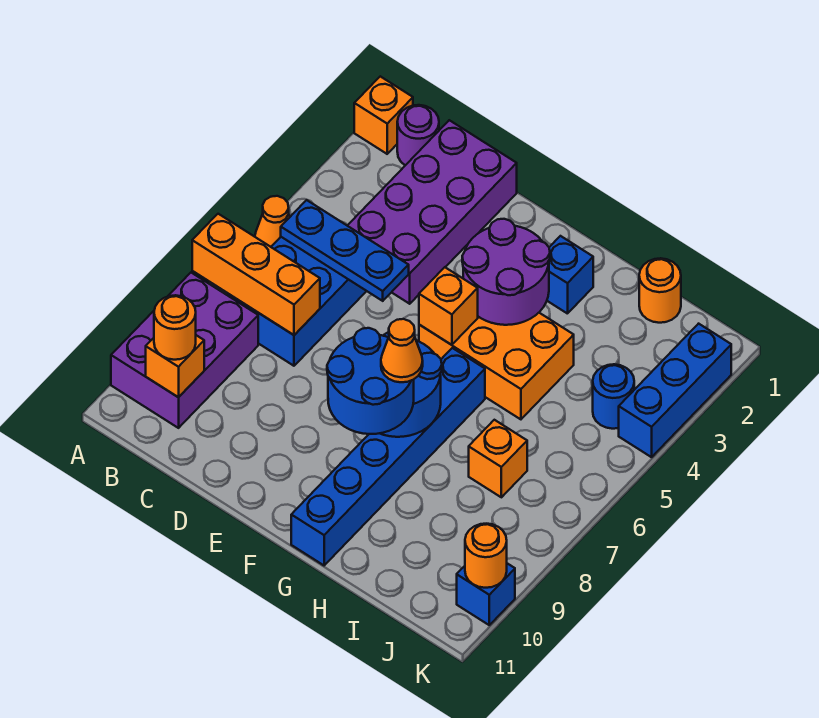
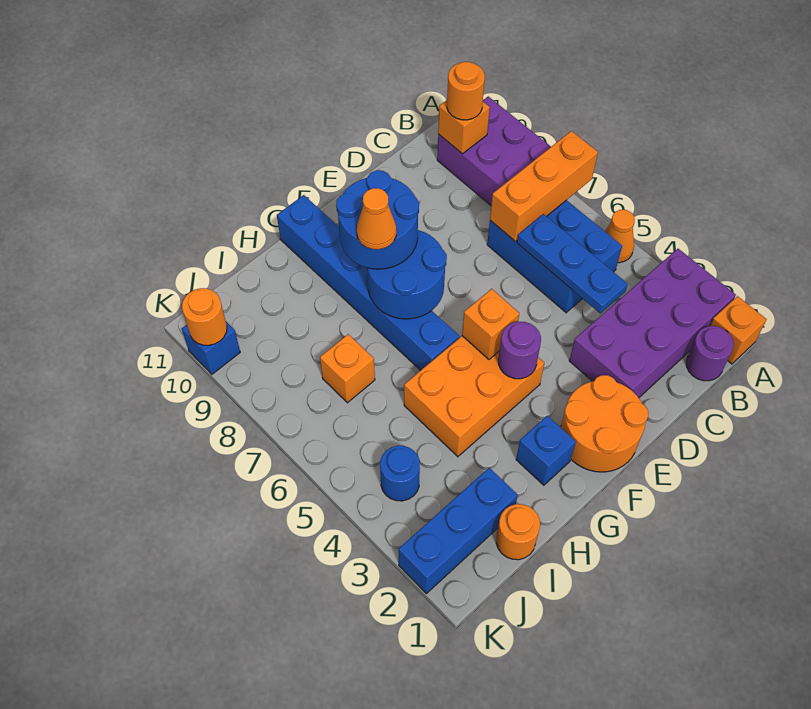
blue plate B5:D5 level 2 -> blue plate C4:C6 level 2
purple brick C1:D4 level 1 -> purple brick A2:D3 level 1
none -> orange round brick E1:F2 level 1
purple round brick F3:G4 level 2 -> purple round brick F4 level 2
blue brick K2:K4 level 1 -> blue brick I2:K2 level 1

